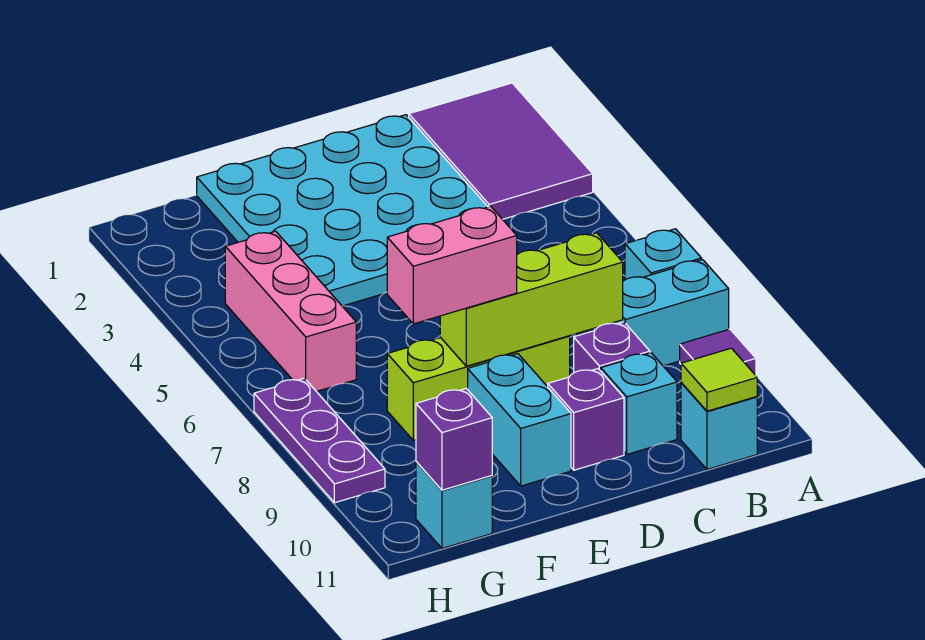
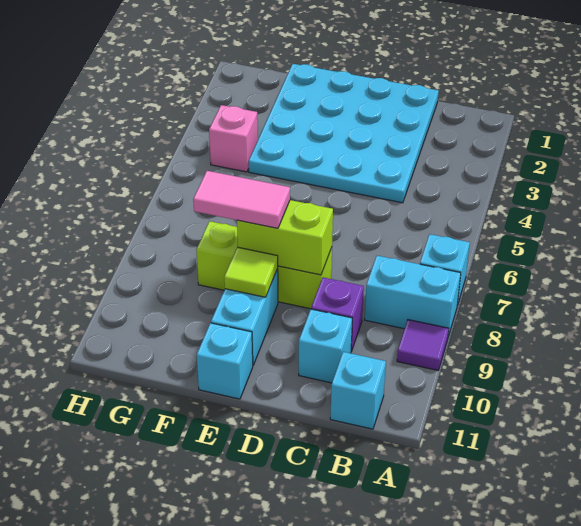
purple tile A1:B3 level 1 -> none
lime tile B11 level 2 -> lime tile E9 level 2
lime brick C8:E8 level 2 -> lime brick D8:E8 level 2
purple brick D10 level 1 -> none
pink brick E8:F8 level 3 -> pink tile E8:F8 level 3
pink brick G4:G6 level 1 -> pink brick G4 level 1
cyan brick G11 level 1 -> cyan brick E11 level 1
purple brick G11 level 2 -> none
purple plate H7:H9 level 1 -> none

